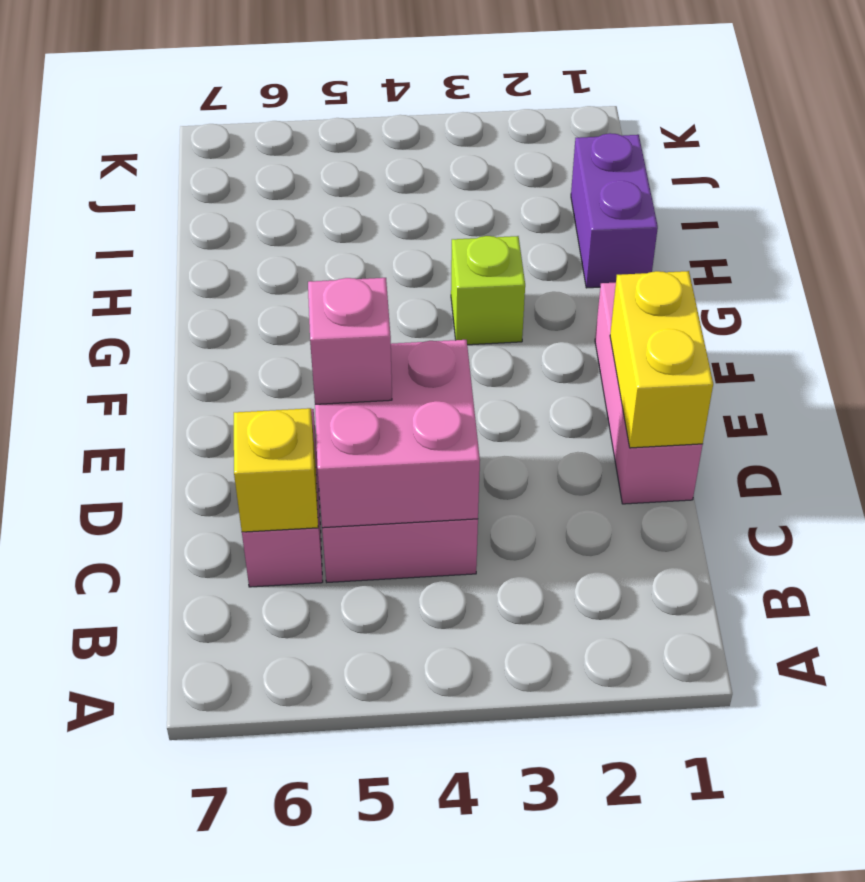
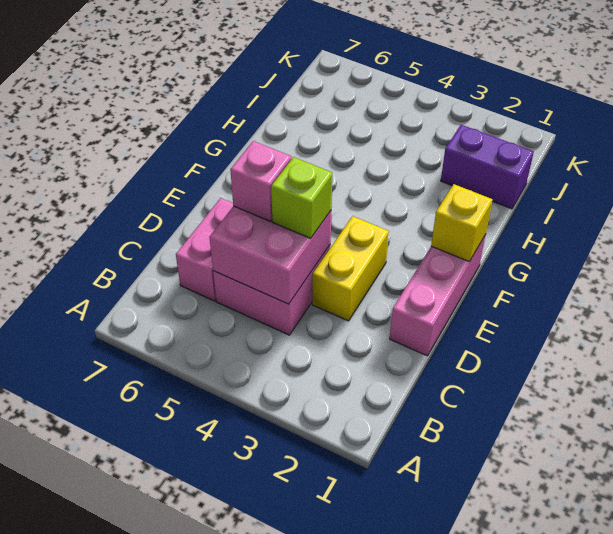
yellow brick C6 level 2 -> yellow brick F1 level 2
yellow brick D1:E1 level 2 -> yellow brick D3:E3 level 1
lime brick G3 level 1 -> lime brick D4 level 3
purple brick H1:I1 level 1 -> purple brick I1:I2 level 1

